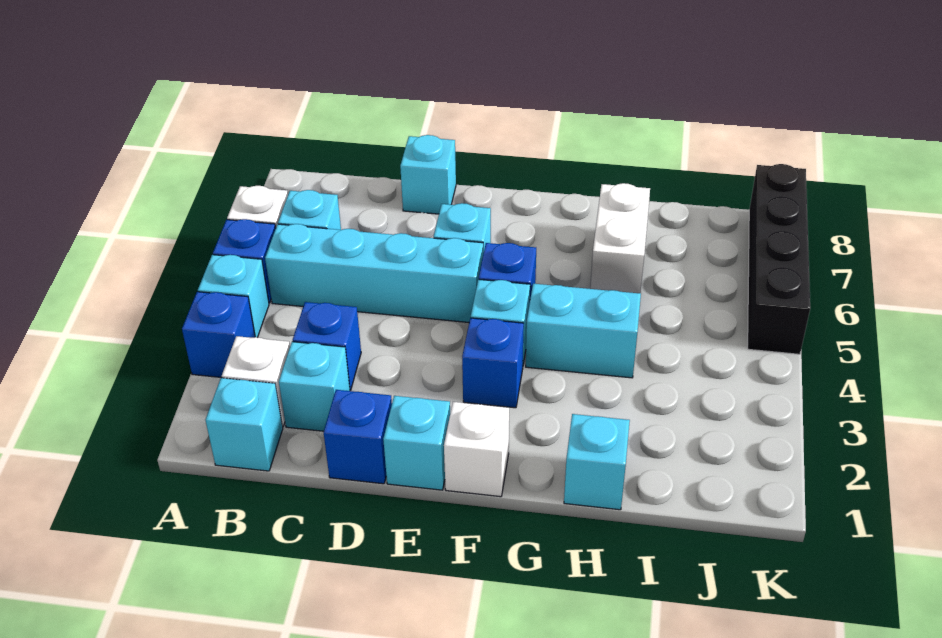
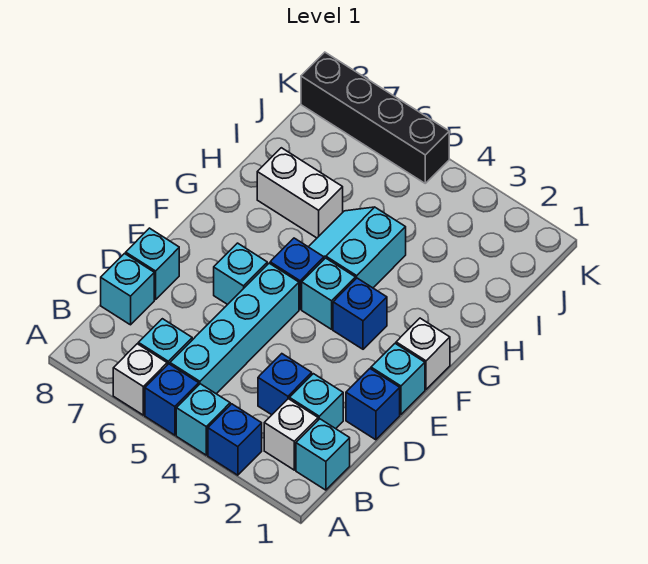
cyan brick H1 level 1 -> cyan brick C8 level 1

